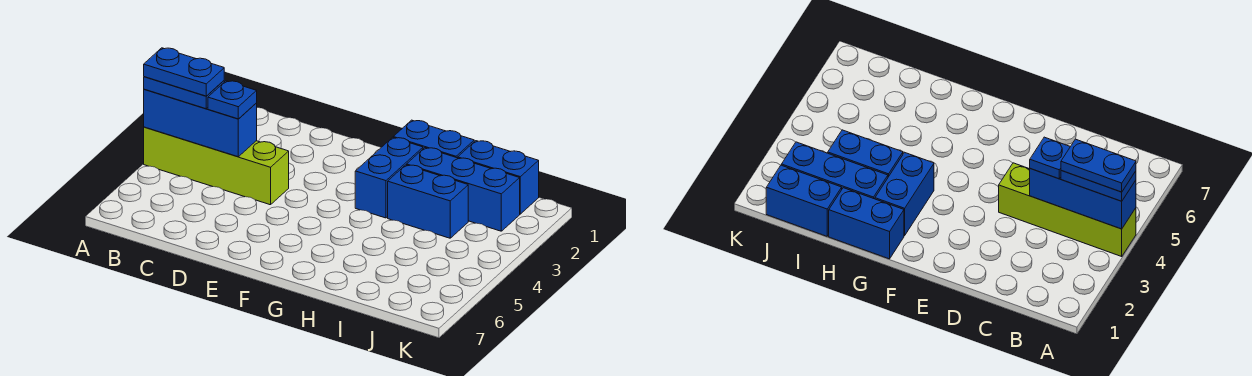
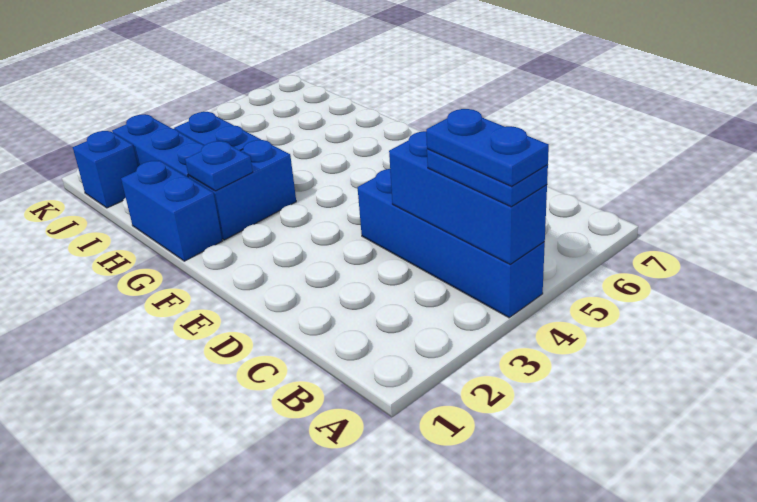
lime brick A4:D4 level 1 -> blue brick A4:D4 level 1
blue plate C4 level 3 -> blue plate G2 level 2
blue brick I1:J1 level 1 -> blue brick J1 level 1

